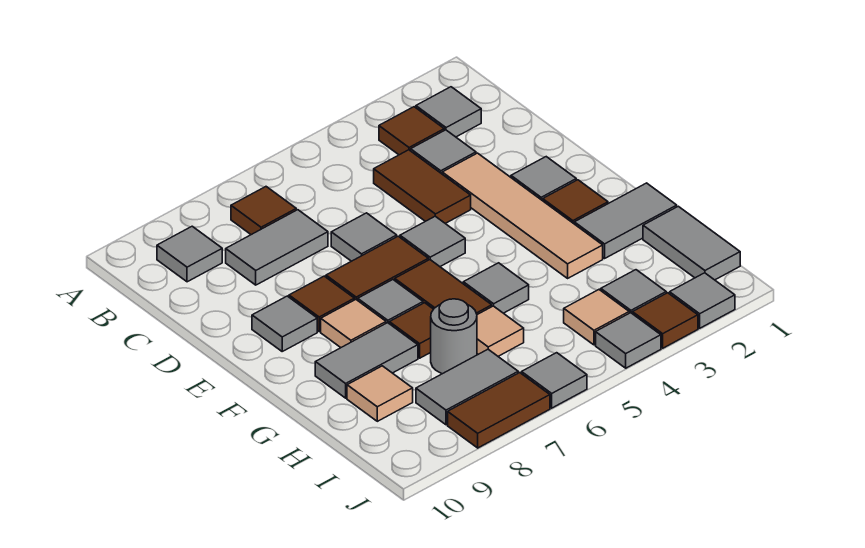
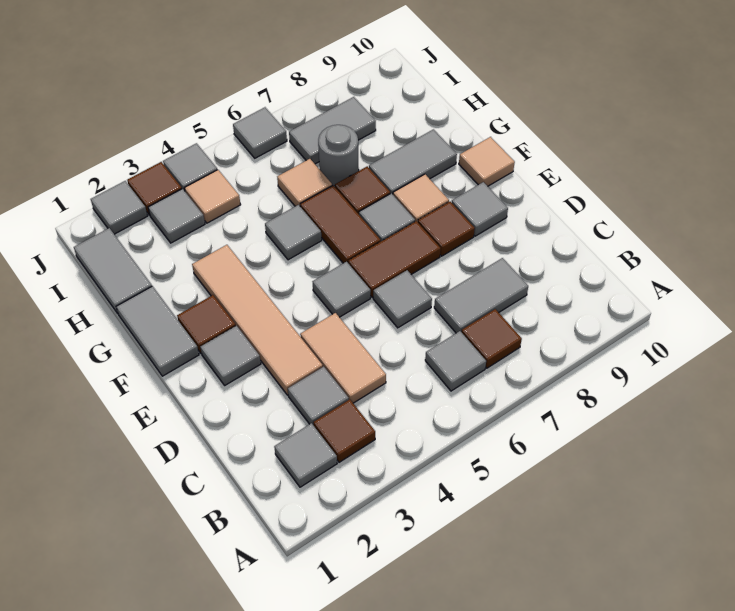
grey tile B9 level 1 -> grey tile B6 level 1
brown tile C4:D4 level 1 -> tan tile C4:D4 level 1
grey tile G1:G2 level 1 -> grey tile F1:G1 level 1
tan tile H9 level 1 -> tan tile F10 level 1
brown tile J7:J8 level 1 -> none

